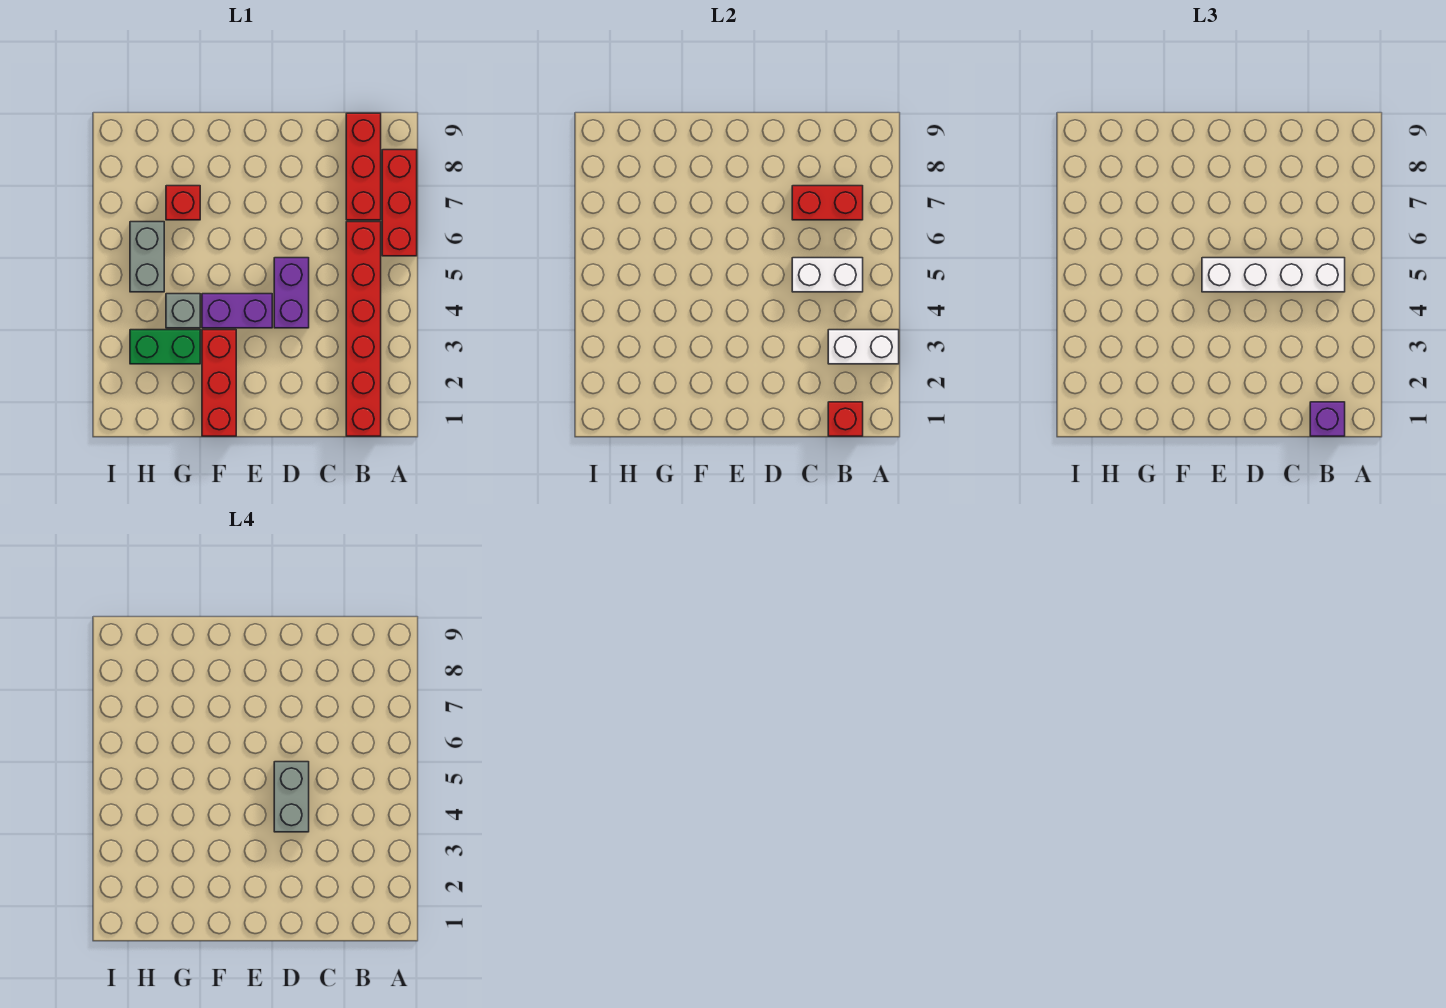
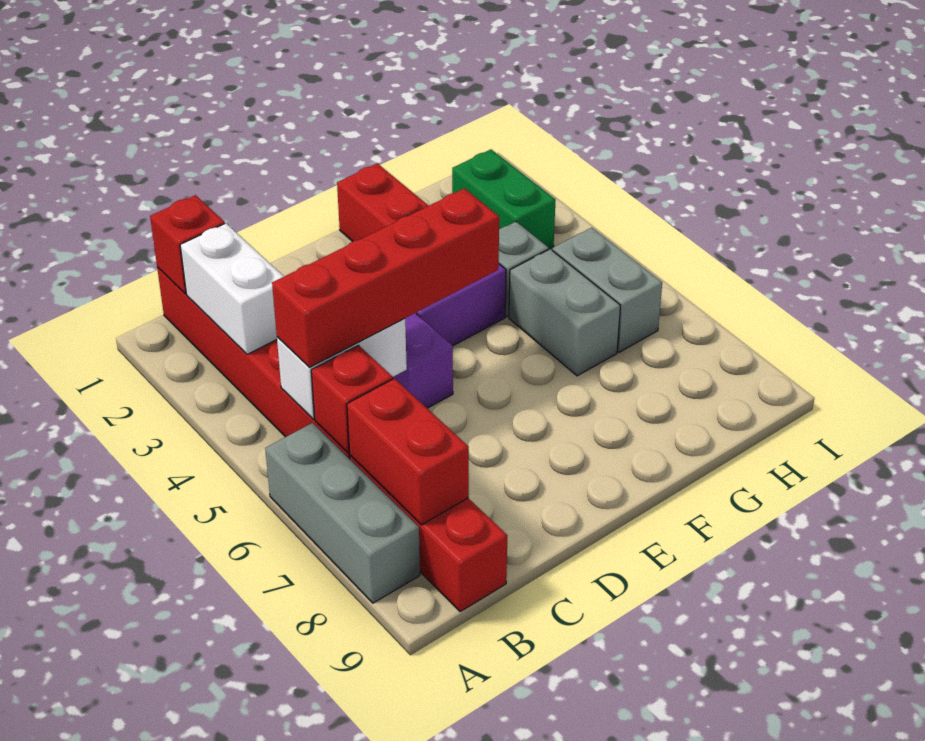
white brick A3:B3 level 2 -> white brick B2:B3 level 2
red brick A6:A8 level 1 -> grey brick A6:A8 level 1
purple brick B1 level 3 -> none
white brick B5:E5 level 3 -> red brick B5:E5 level 3
red brick B7:C7 level 2 -> red brick B7:B8 level 2
grey brick D4:D5 level 4 -> grey brick G5:G6 level 1
green brick G3:H3 level 1 -> green brick H2:H3 level 1
red brick G7 level 1 -> red brick B6 level 2

